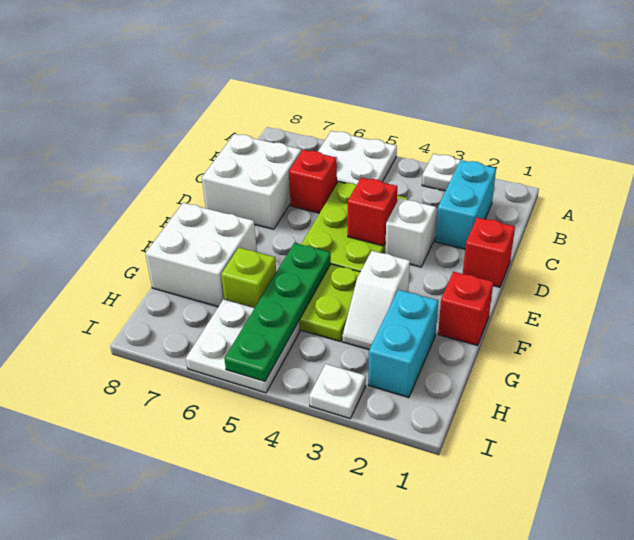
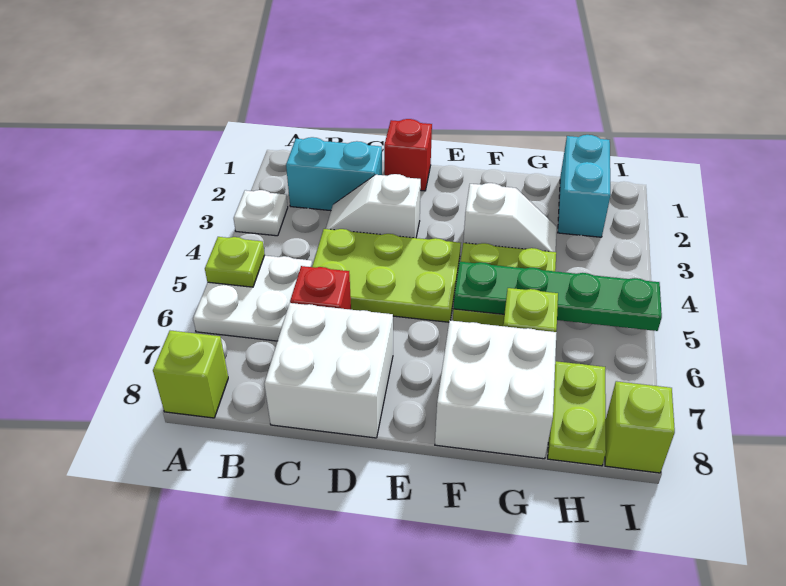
none -> lime plate A5 level 2
none -> lime brick A8 level 1
red brick D4 level 2 -> none
red brick F1 level 1 -> none
cyan brick G2:H2 level 1 -> cyan brick H1:H2 level 1
white plate H5:I6 level 1 -> none
none -> lime plate H7:H8 level 1
white plate I3 level 1 -> none
none -> lime brick I8 level 1

